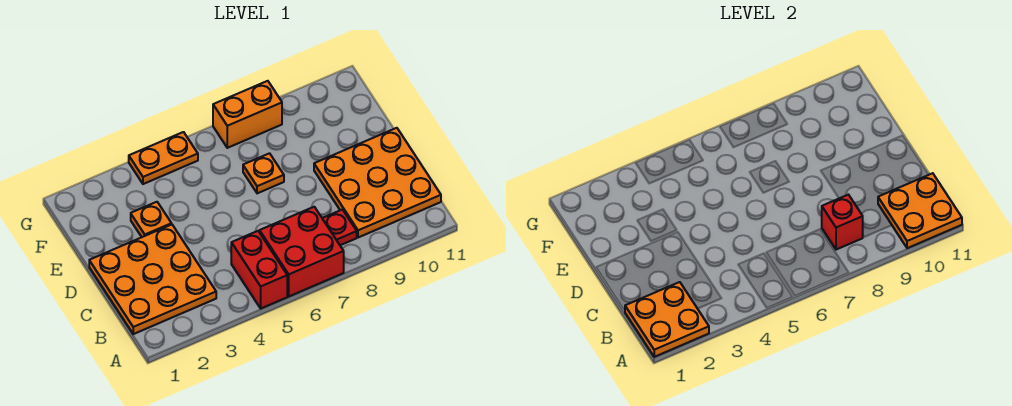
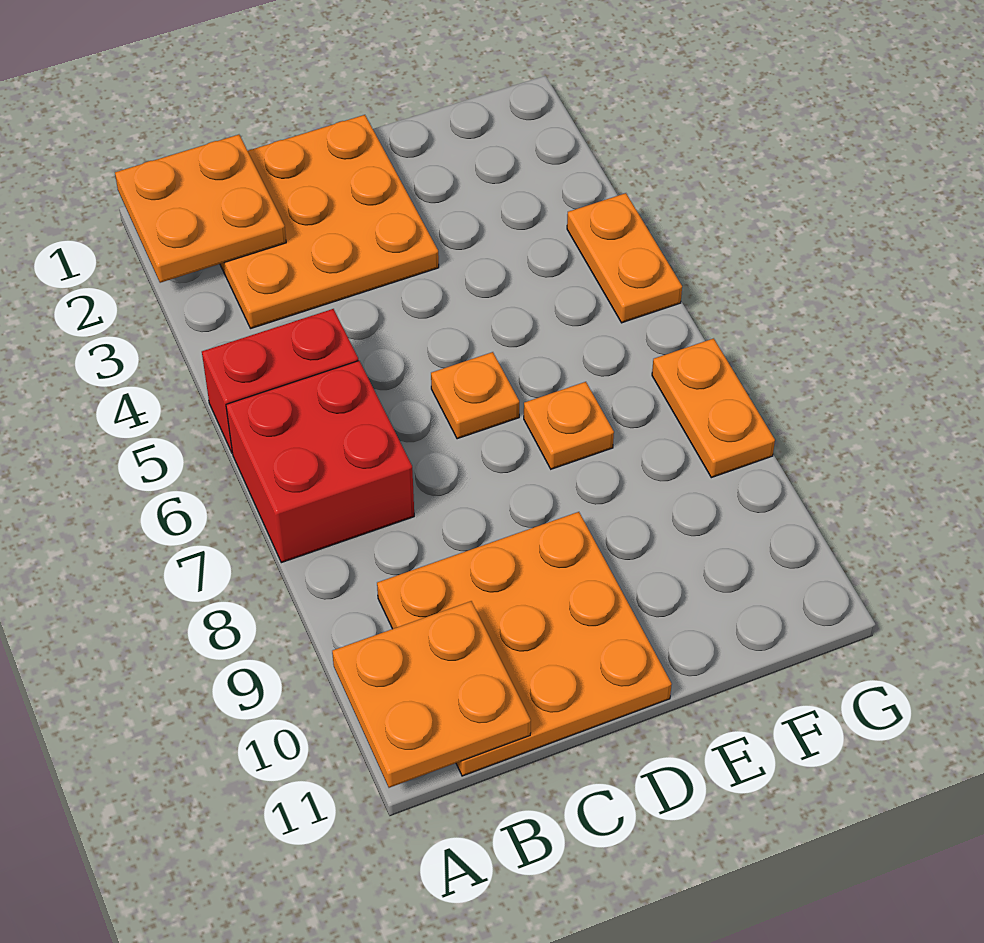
red plate B8 level 1 -> none
red brick B8 level 2 -> none
orange plate E3 level 1 -> orange plate D6 level 1
orange brick G7:G8 level 1 -> orange plate G7:G8 level 1

